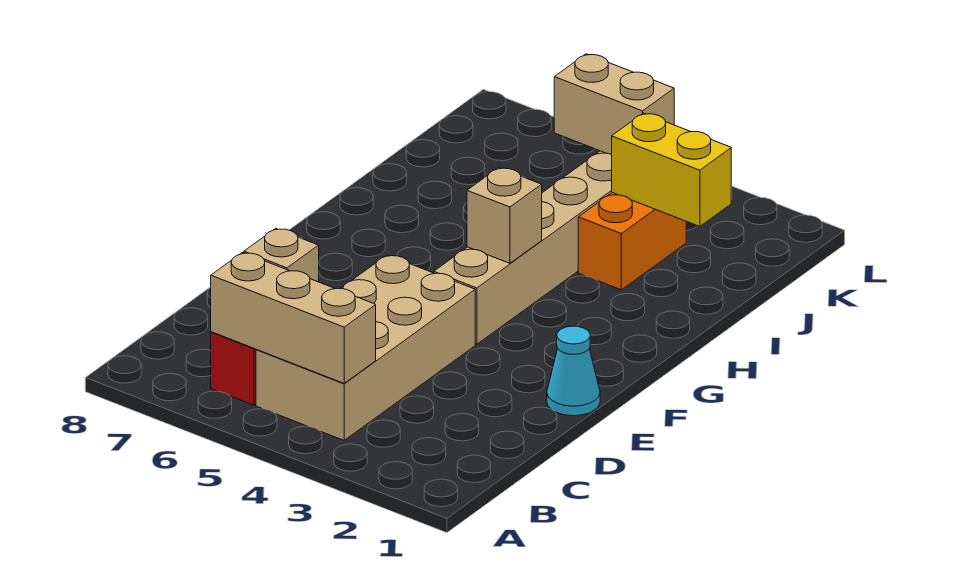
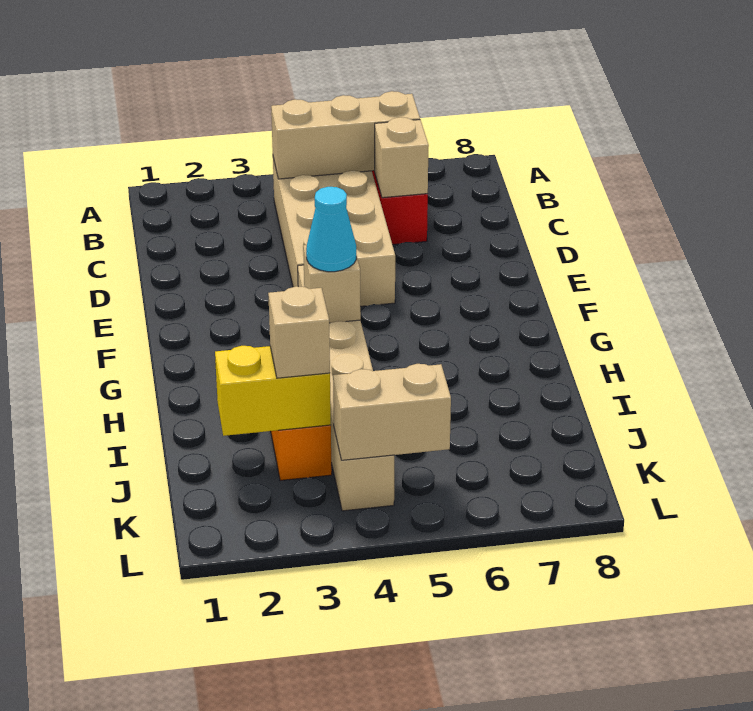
cyan cone E1 level 1 -> cyan cone G4 level 3
none -> tan brick J3 level 3

